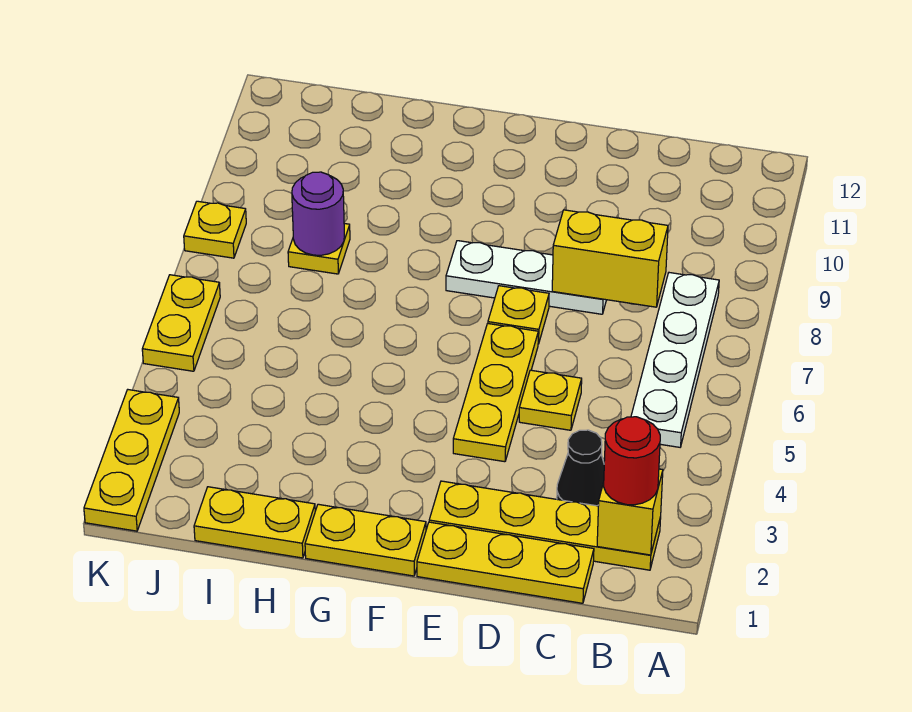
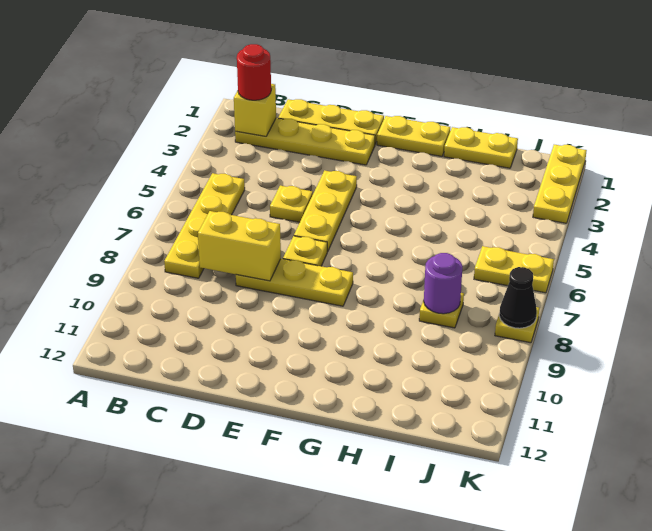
white plate B5:B8 level 1 -> yellow plate B5:B8 level 1
black cone C3 level 1 -> black cone K8 level 2
white plate D8:F8 level 1 -> yellow plate D8:F8 level 1
yellow plate K5:K6 level 1 -> yellow plate J6:K6 level 1

